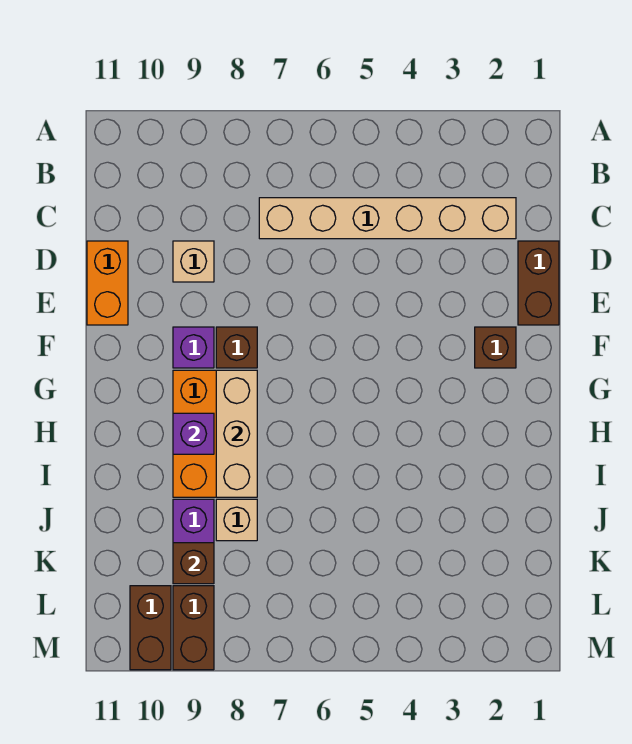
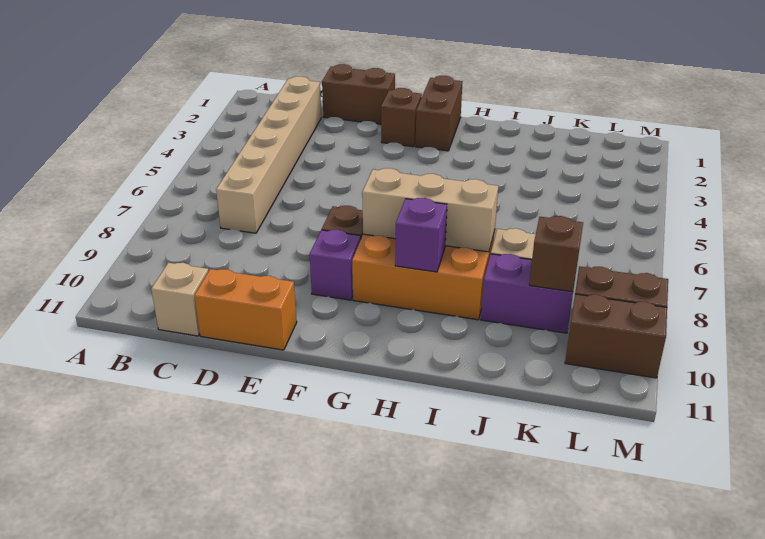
tan brick D9 level 1 -> tan brick C11 level 1
none -> brown brick G1:G2 level 1

